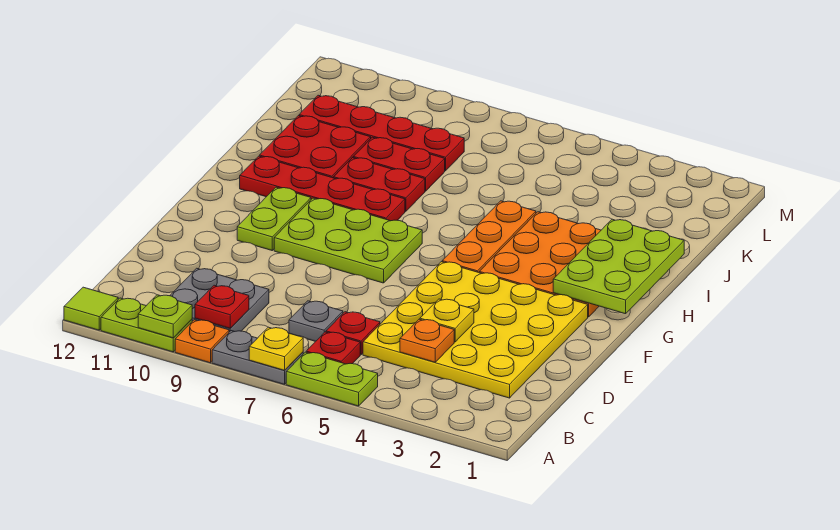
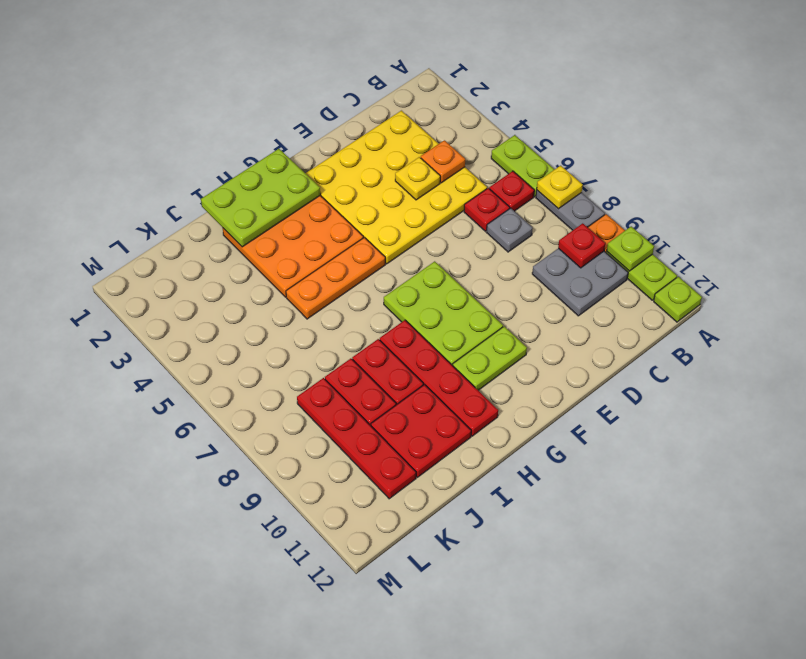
lime tile A12 level 1 -> lime plate A12 level 1

